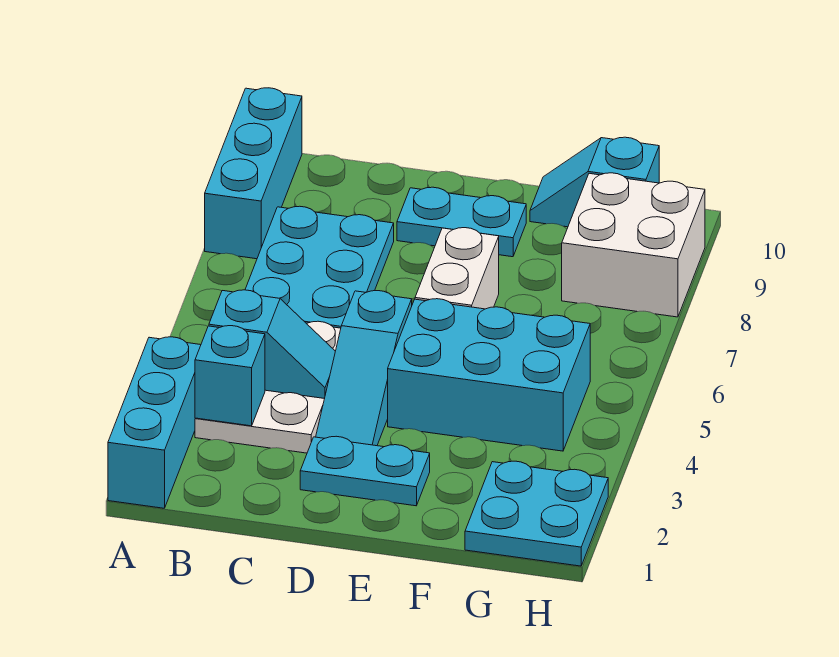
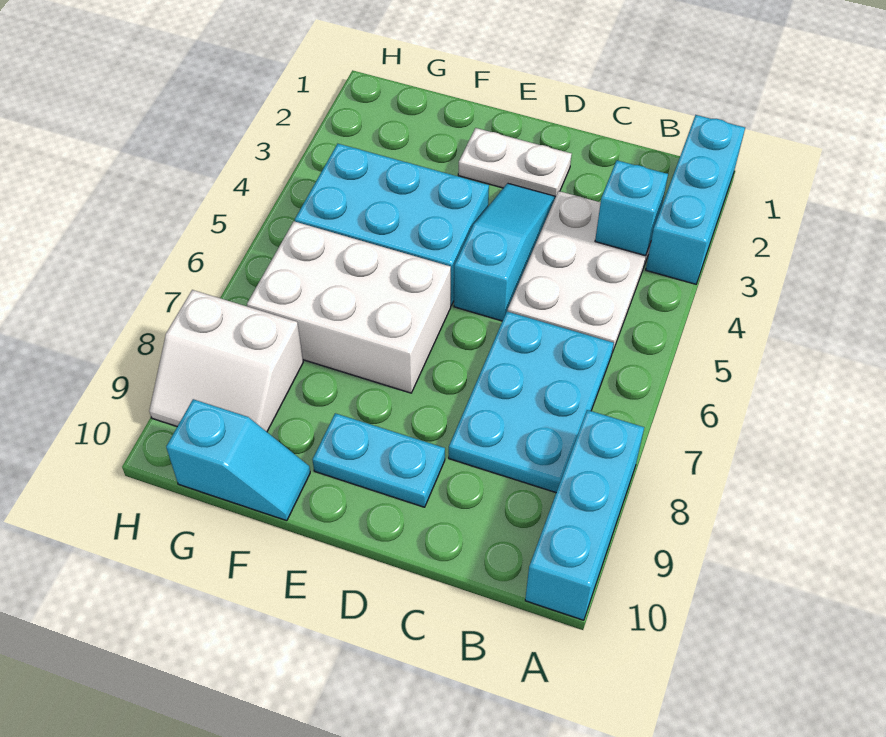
cyan slope B4:C4 level 2 top B -> none
cyan plate D2:E2 level 1 -> white plate D2:E2 level 1
white brick E6:E7 level 1 -> white brick E6:G7 level 1
cyan plate G1:H2 level 1 -> none
white brick G8:H9 level 1 -> white slope G8:H9 level 1 top 8

